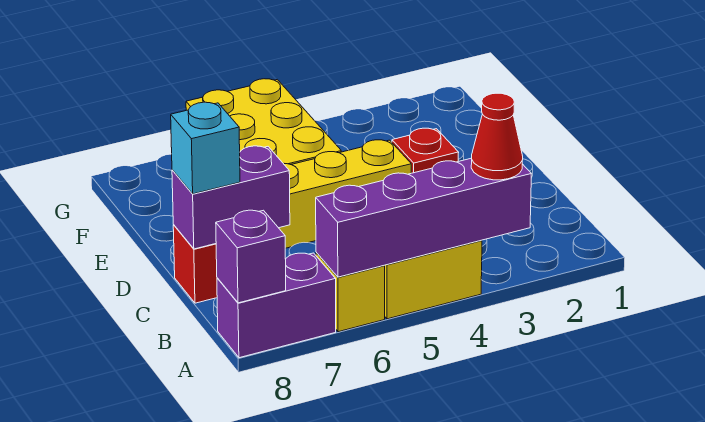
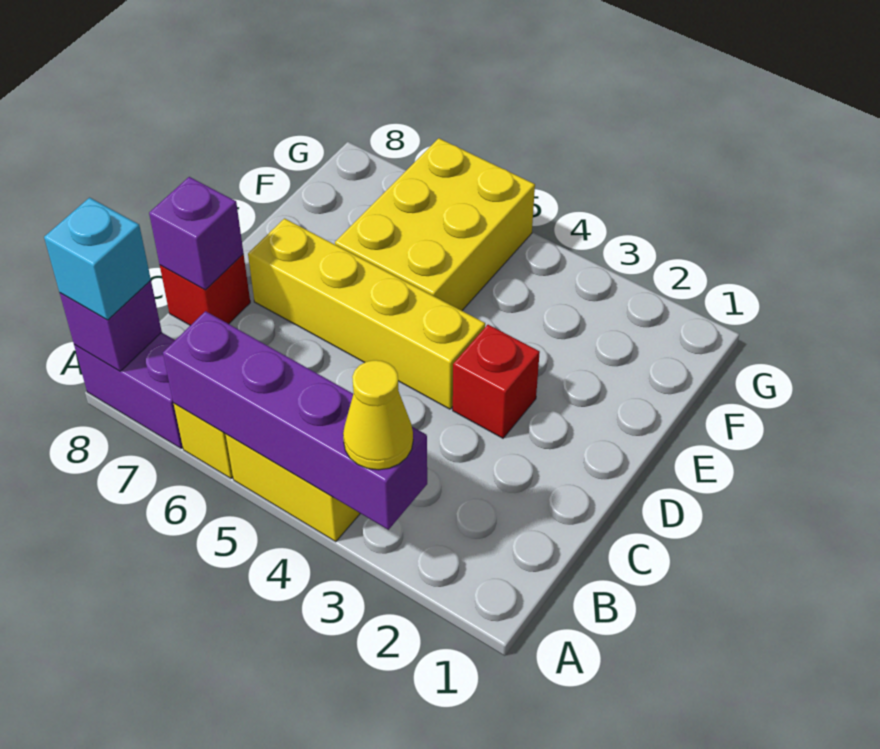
red cone A3 level 3 -> yellow cone A3 level 3
purple brick C7:C8 level 2 -> purple brick C8 level 2
cyan brick C8 level 3 -> cyan brick A8 level 3

